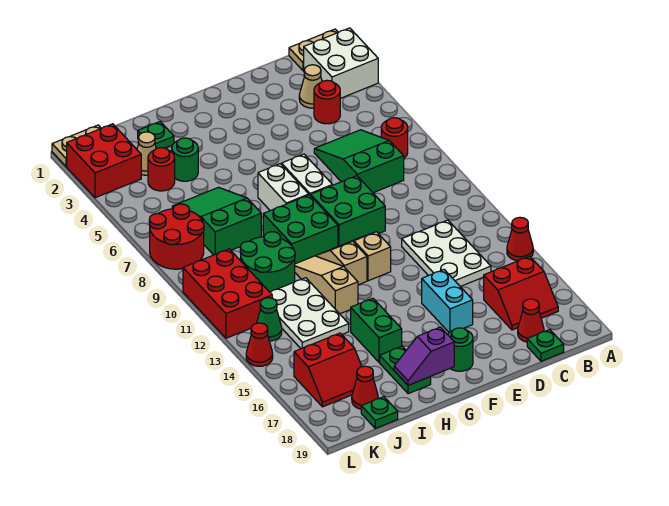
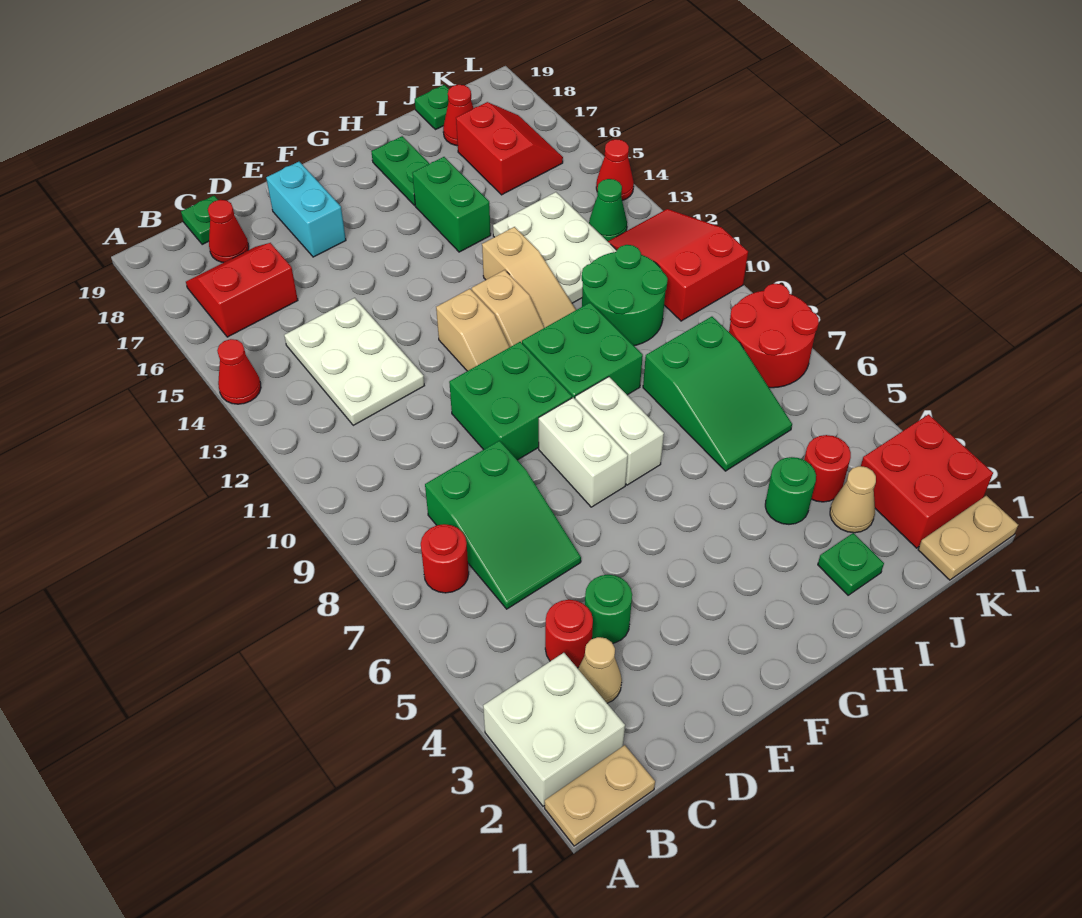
cyan brick E15:E16 level 1 -> cyan brick E17:E18 level 1
green round brick F18 level 1 -> green round brick D4 level 1
purple slope G18:H18 level 2 top G -> none
red slope J16:K17 level 1 top 16 -> red slope J16:K17 level 1 top J
red brick K10:L12 level 1 -> red slope K10:L12 level 1 top 10

